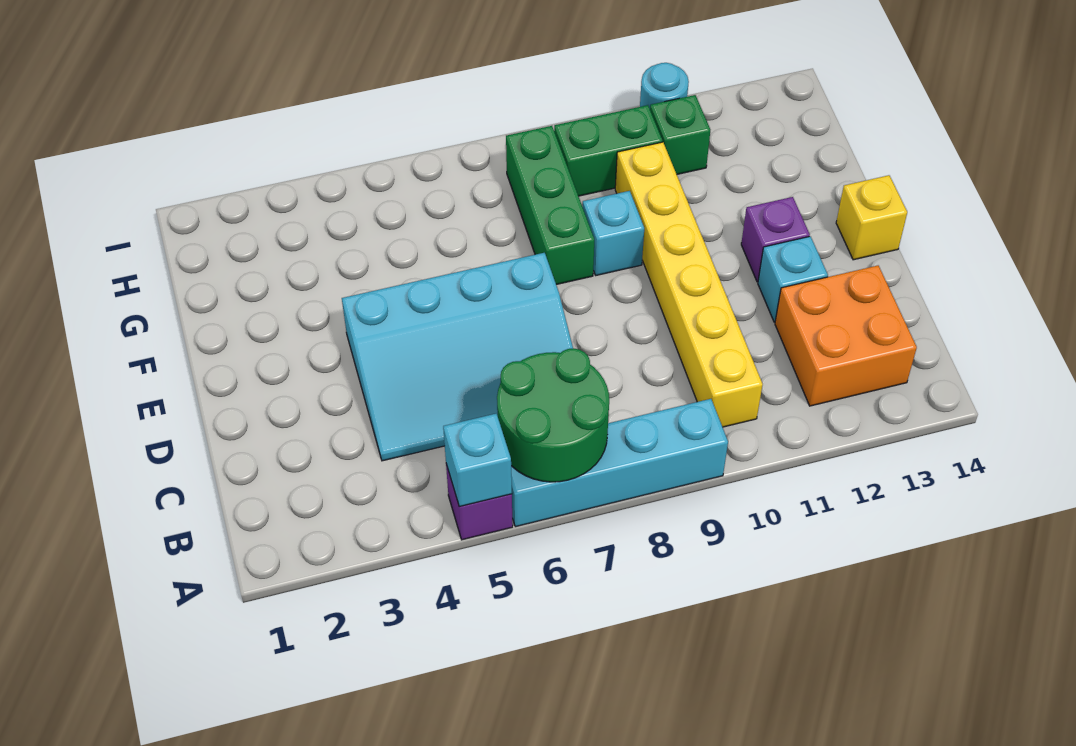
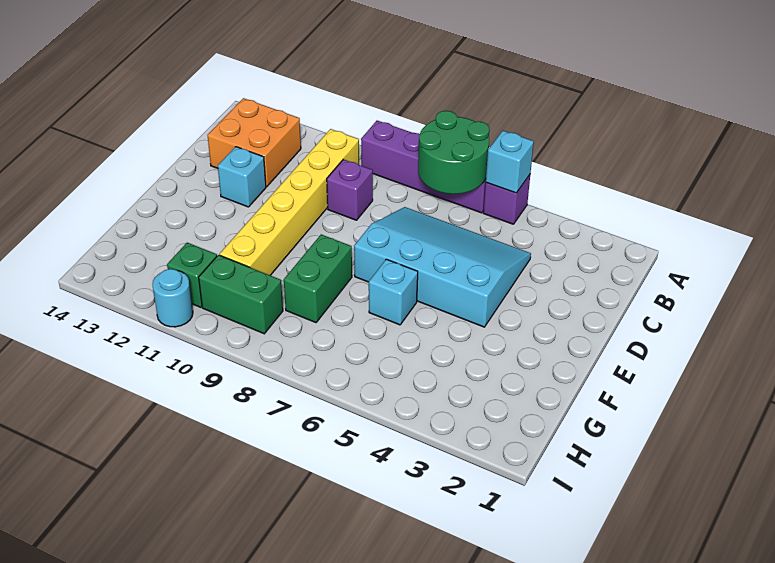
cyan brick A6:A9 level 1 -> purple brick A6:A9 level 1
purple brick E12 level 1 -> purple brick C9 level 1
yellow brick E14 level 1 -> none
green brick F8:H8 level 1 -> green brick F8:G8 level 1
cyan brick F9 level 1 -> cyan brick F6 level 1

